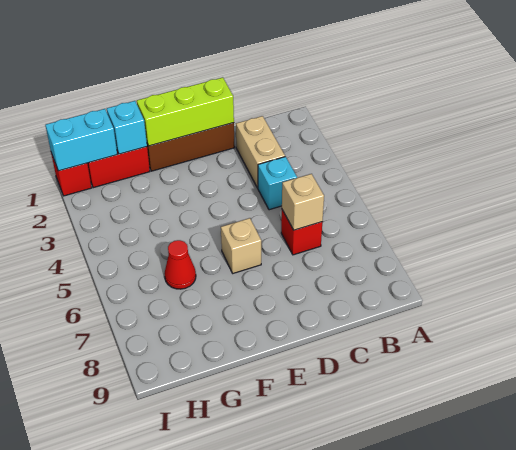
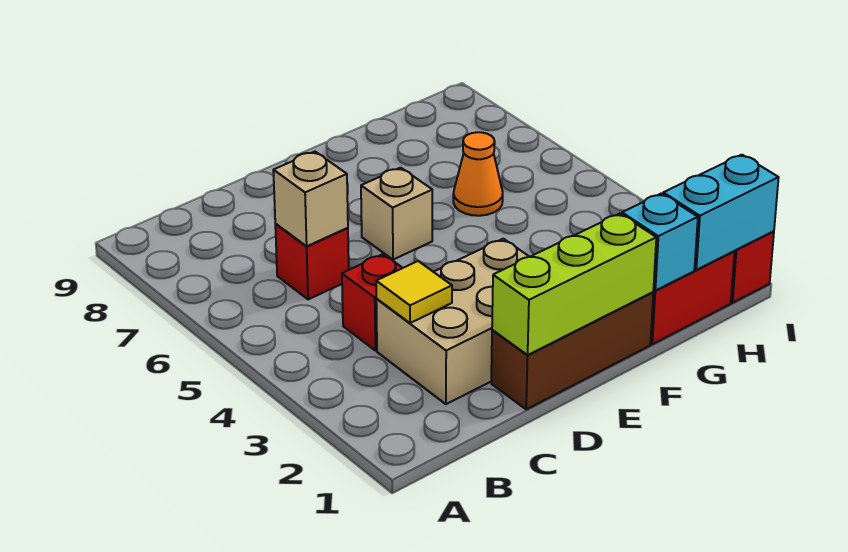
tan brick C2:C3 level 1 -> tan brick C2:E3 level 1
none -> yellow tile C3 level 2
cyan brick C4 level 1 -> red brick C4 level 1
red cone G6 level 1 -> orange cone G6 level 1

